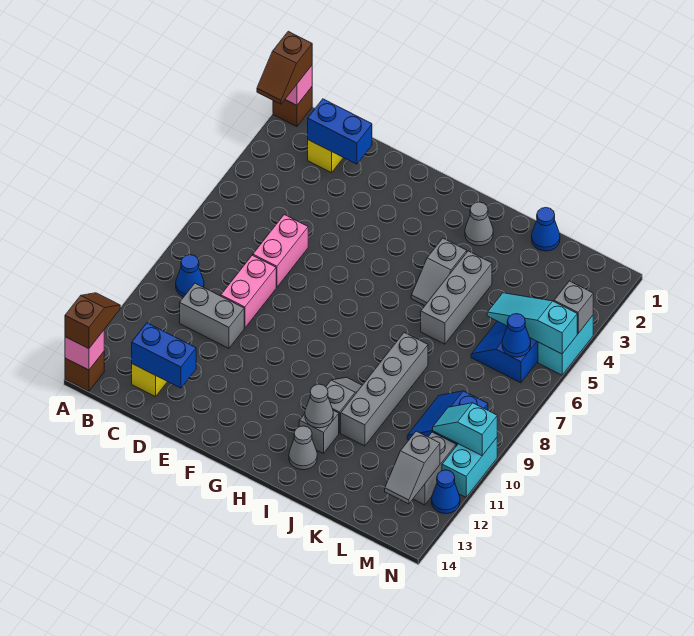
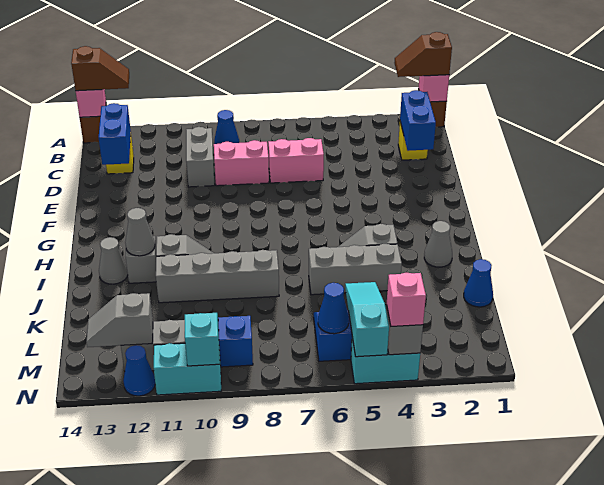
none -> pink brick N4 level 3

